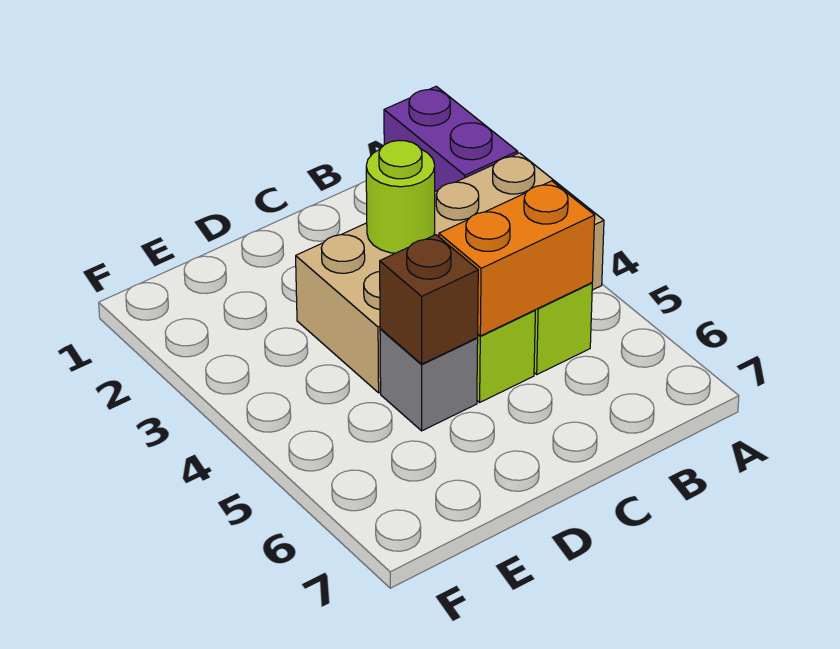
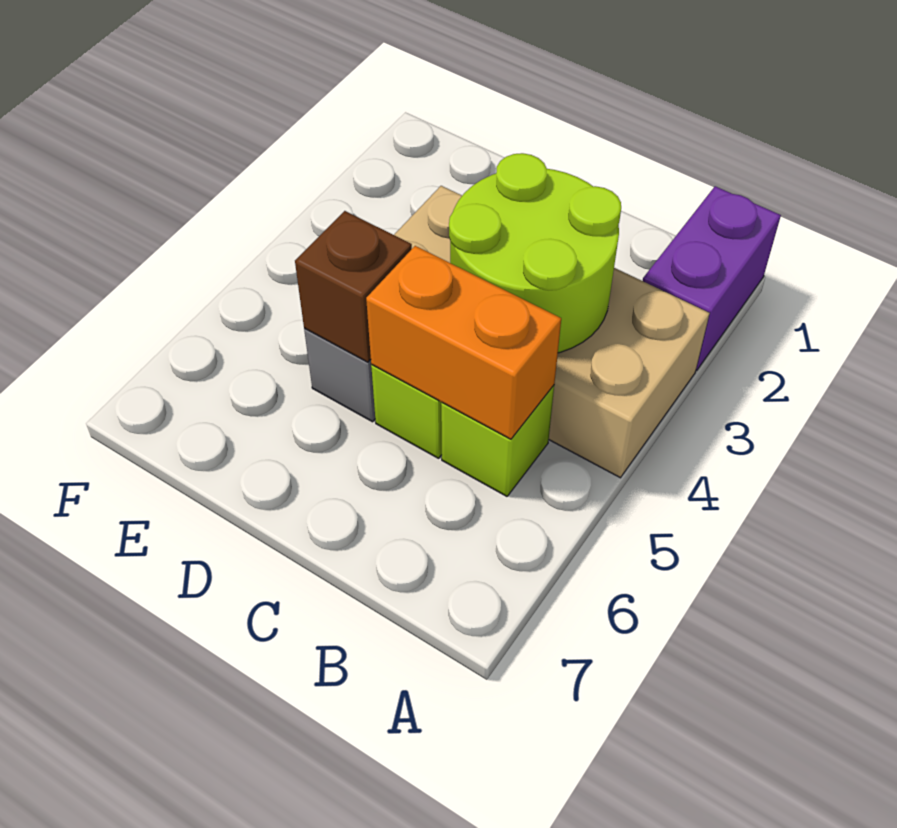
lime round brick C3 level 2 -> lime round brick B3:C4 level 2

